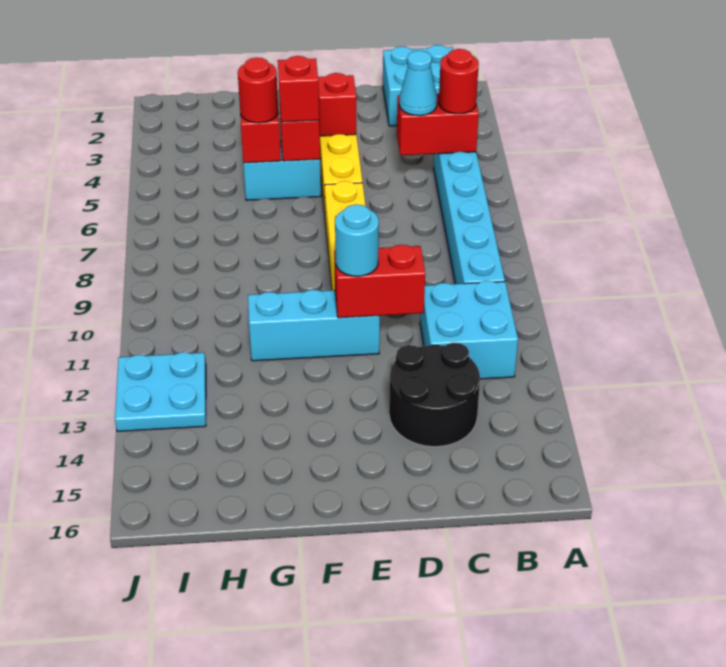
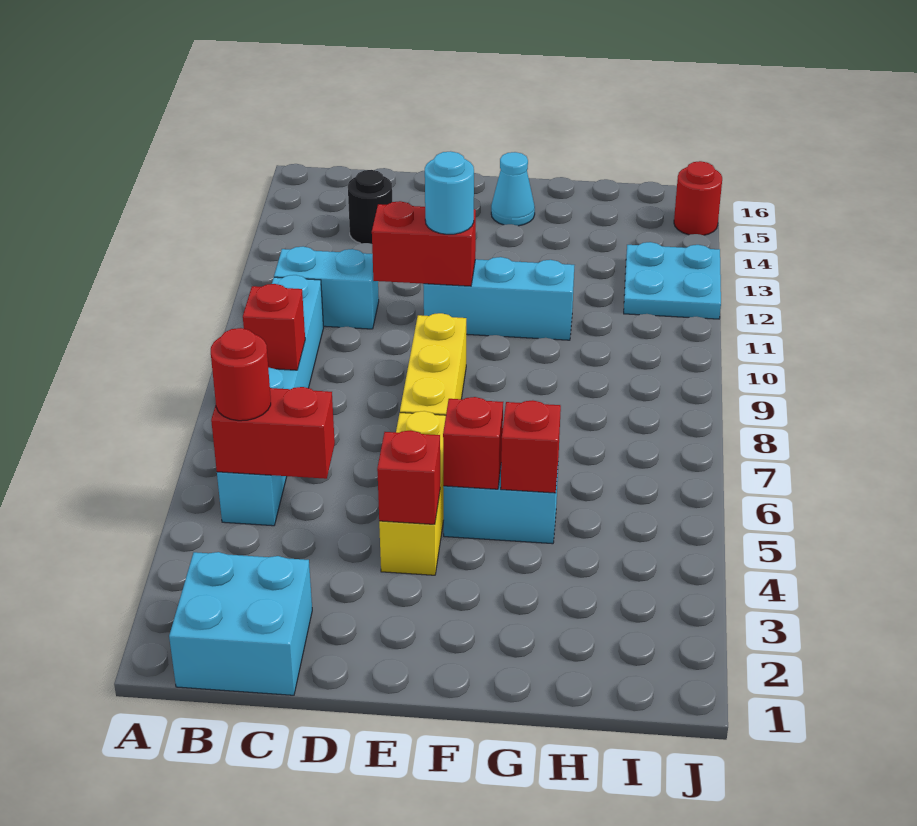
cyan brick B11:C12 level 1 -> cyan brick B11:C11 level 1
cyan cone C5 level 3 -> cyan cone F15 level 1
black round brick C13:D14 level 1 -> black round brick C14 level 1
red brick F5 level 3 -> red brick B8 level 2
red round brick G5 level 3 -> red round brick J15 level 1

